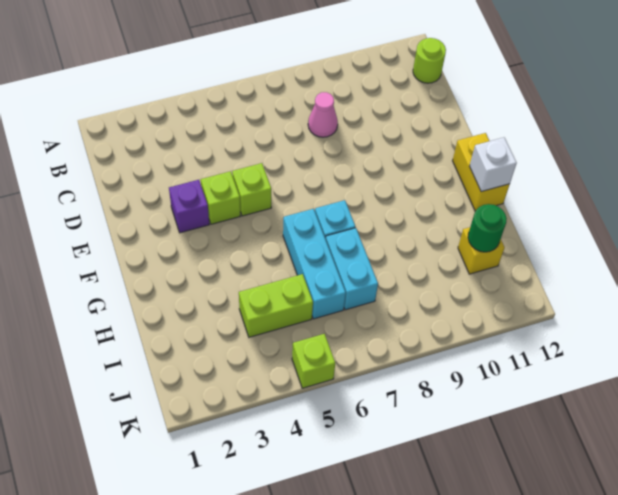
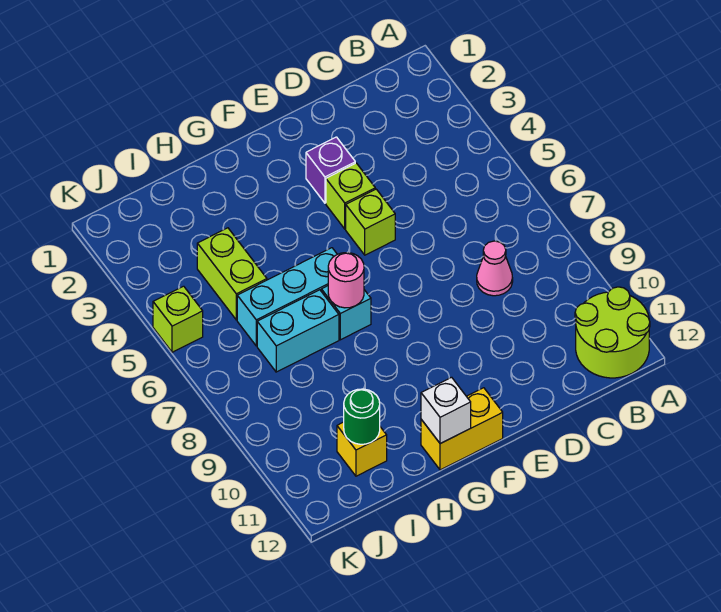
lime round brick B12 level 1 -> lime round brick A11:B12 level 1
none -> pink round brick G7 level 2

